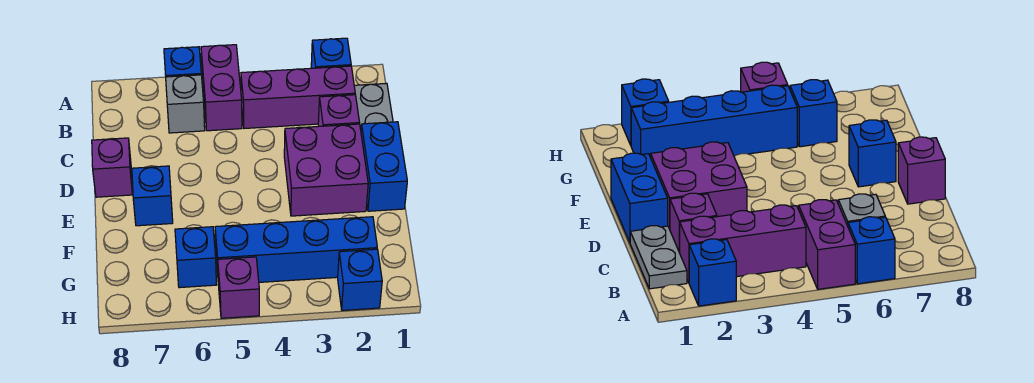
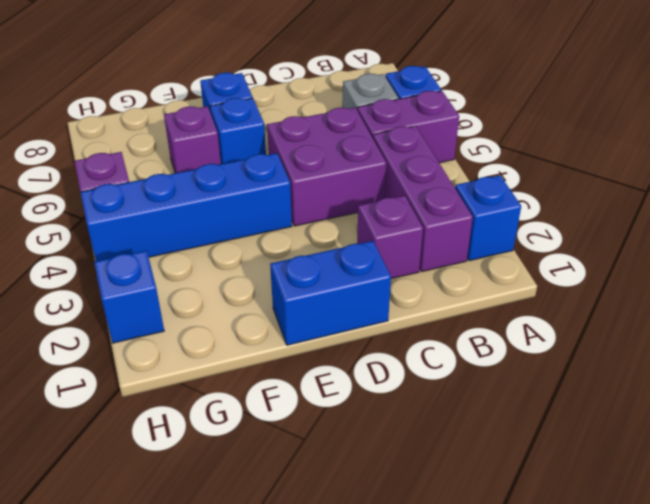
grey plate B1:C1 level 1 -> none
purple brick D2:E3 level 1 -> purple brick C4:D5 level 1
purple brick D8 level 1 -> purple brick F6 level 1
blue brick G2:G5 level 1 -> blue brick E4:H4 level 1
blue brick G6 level 1 -> blue brick E6 level 1

